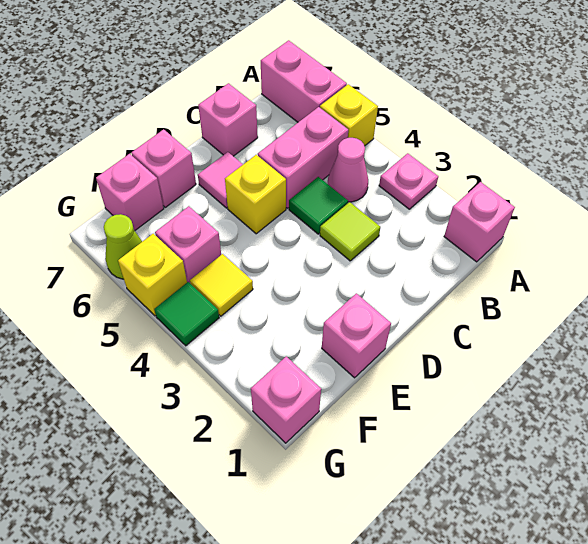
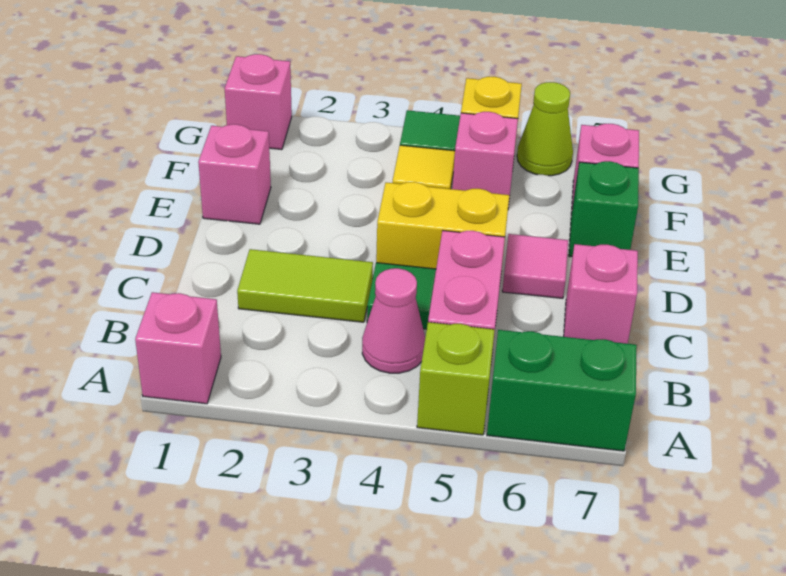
pink plate A3 level 1 -> none
yellow brick A5 level 1 -> lime brick A5 level 1
pink brick A6:A7 level 1 -> green brick A6:A7 level 1
lime tile C3 level 1 -> lime tile C2:C3 level 1
yellow brick D5 level 1 -> yellow brick D4:D5 level 1
pink brick E7 level 1 -> green brick E7 level 1

